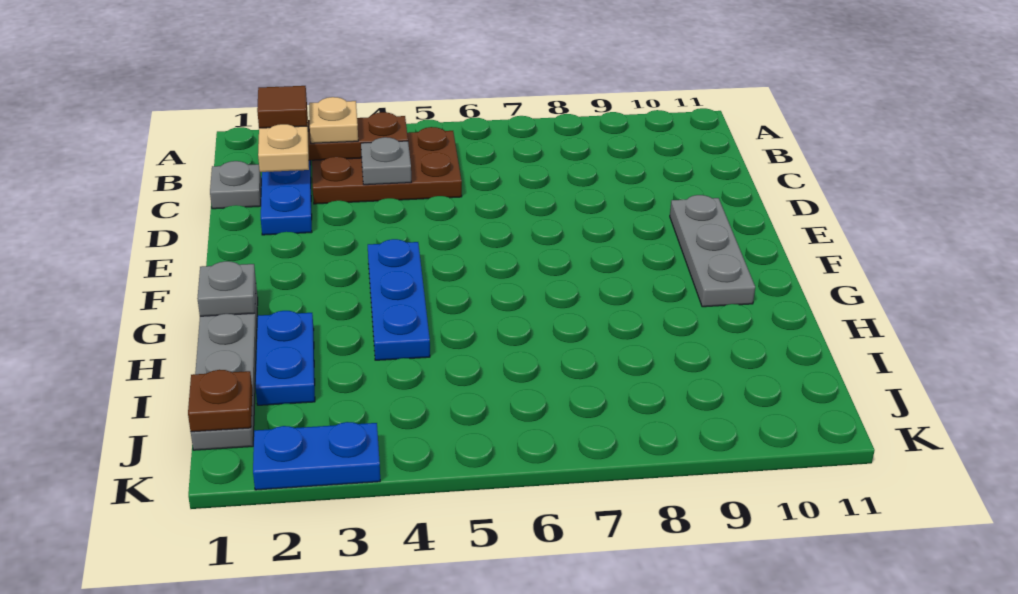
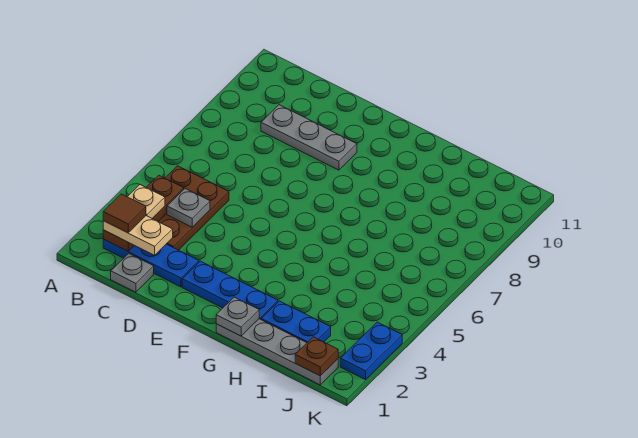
grey plate E10:G10 level 1 -> grey plate C9:E9 level 1
blue plate F4:H4 level 1 -> blue plate E2:G2 level 1

